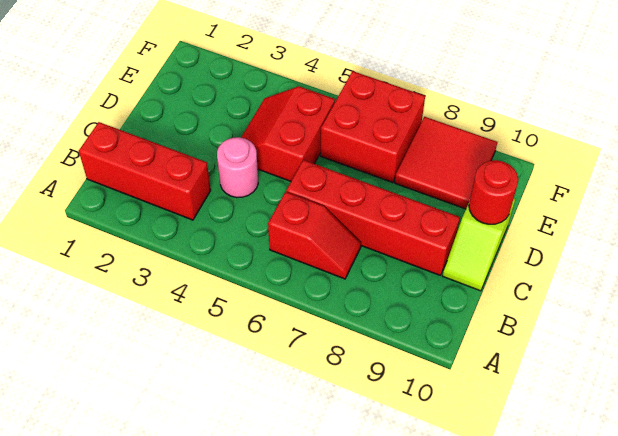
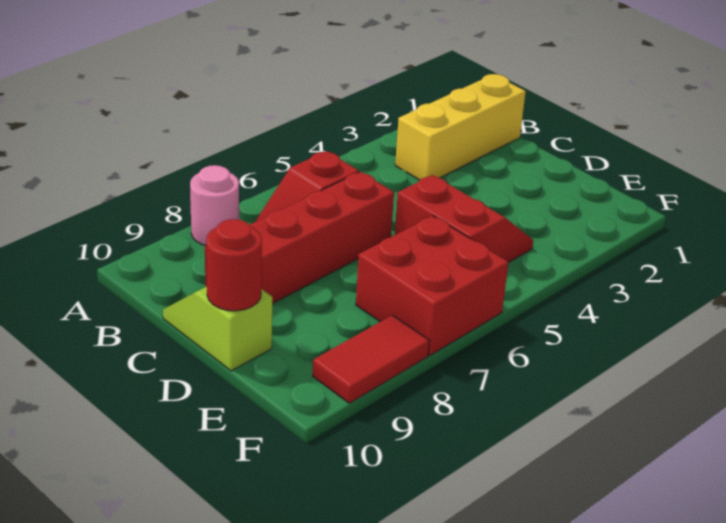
red brick B1:B3 level 1 -> yellow brick B1:B3 level 1
pink round brick C4 level 1 -> pink round brick A8 level 1
red tile E8:F9 level 1 -> red tile F8:F9 level 1

